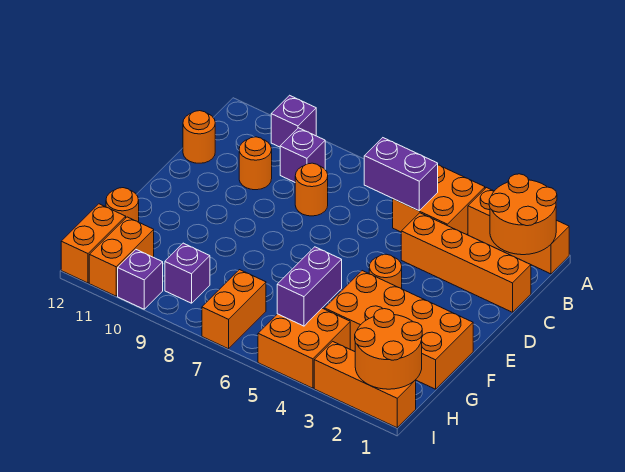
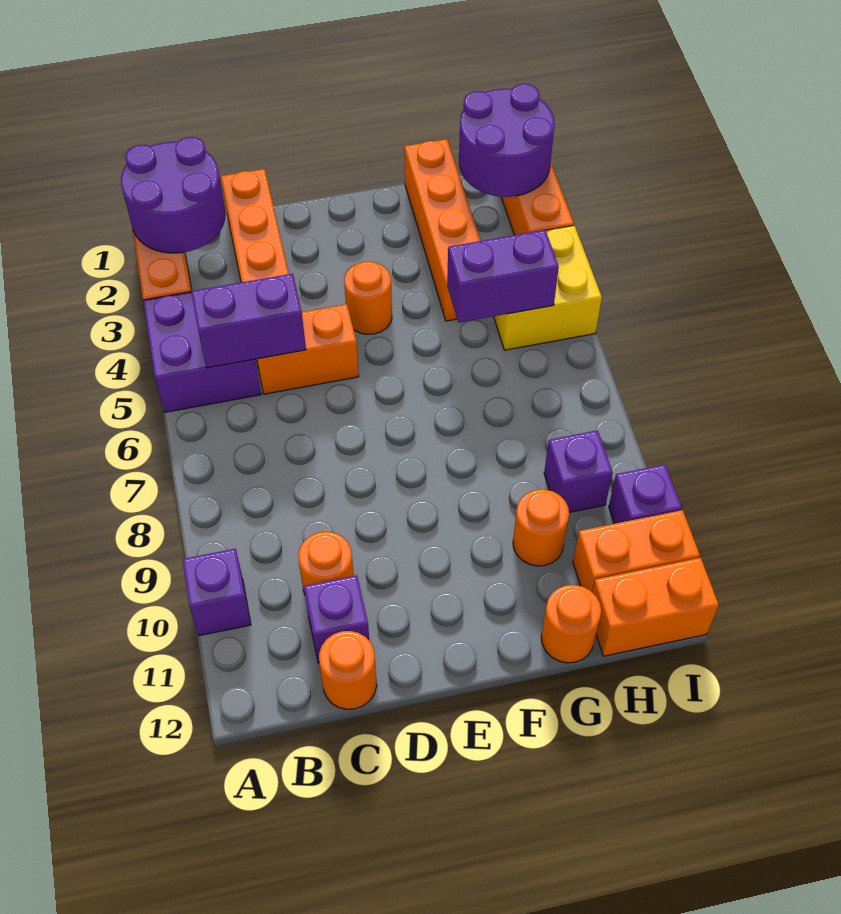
orange round brick A1:B2 level 2 -> purple round brick A1:B2 level 2
orange brick A4:B5 level 1 -> purple brick A4:B5 level 1
purple brick B5:B6 level 2 -> purple brick B5:C5 level 2
purple brick B9 level 1 -> purple brick C11 level 1
orange round brick C8 level 1 -> orange round brick G10 level 1
orange brick F1:G4 level 1 -> orange brick G1:G4 level 1
orange round brick H1:I2 level 2 -> purple round brick H1:I2 level 2
orange brick H4:I5 level 1 -> yellow brick H4:I5 level 1
orange brick H7:I7 level 1 -> orange brick C5:D5 level 1

